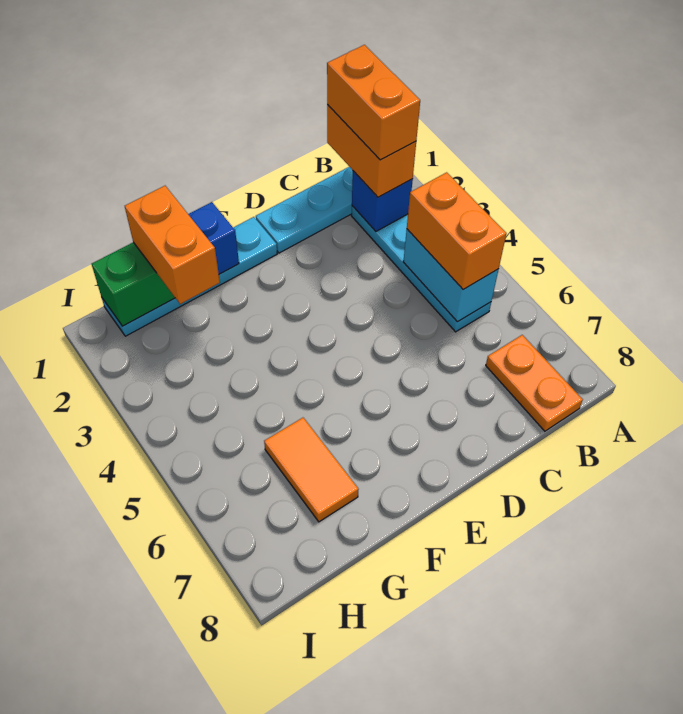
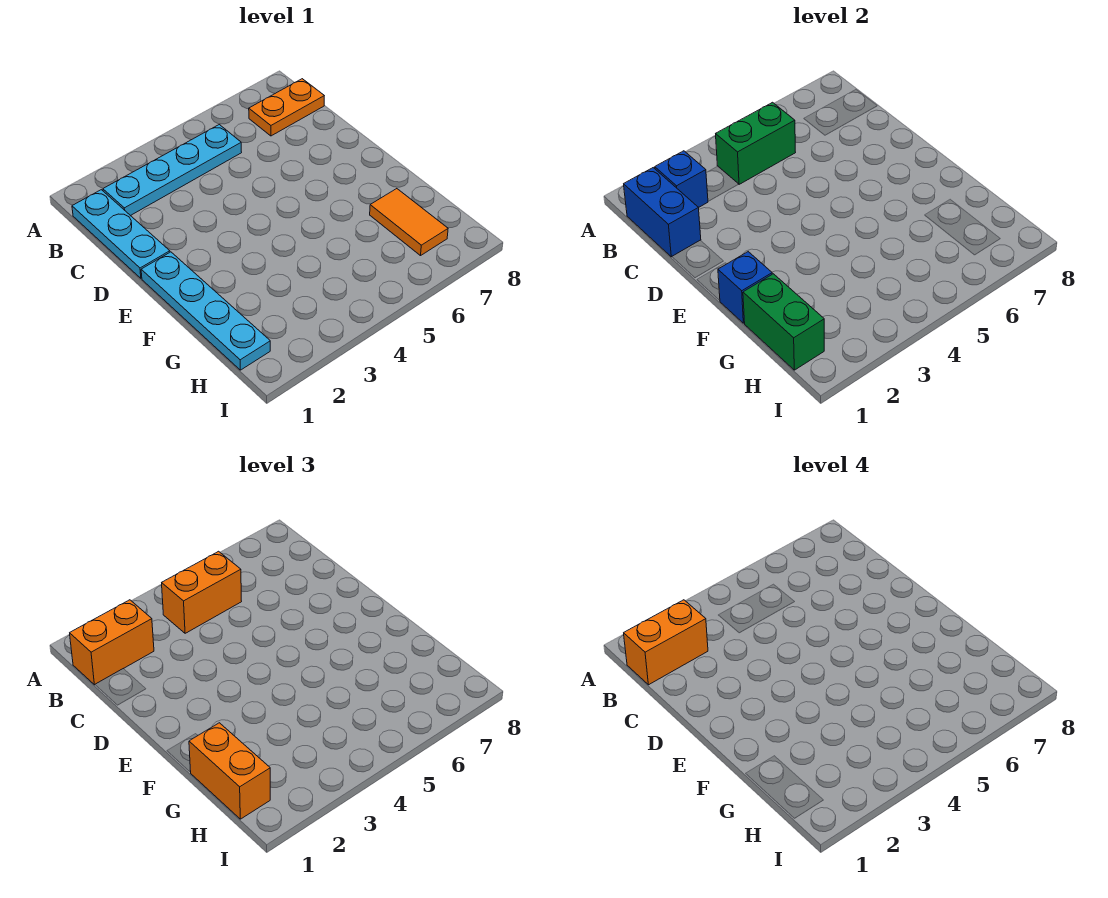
none -> blue brick B1:C1 level 2
cyan brick B4:B5 level 2 -> green brick B4:B5 level 2
orange brick G1:G2 level 3 -> orange brick G1:H1 level 3
orange tile G6:G7 level 1 -> orange tile G7:H7 level 1

